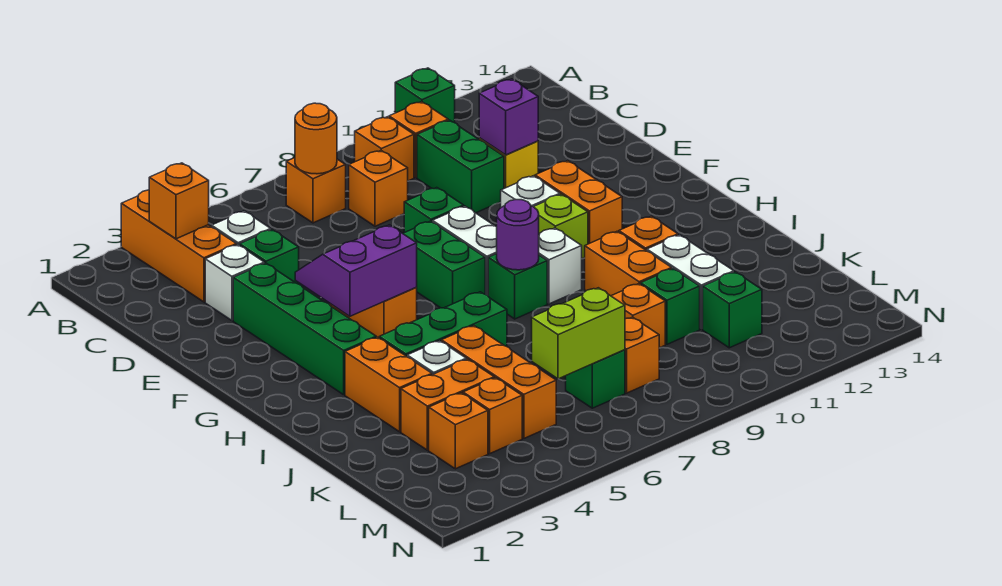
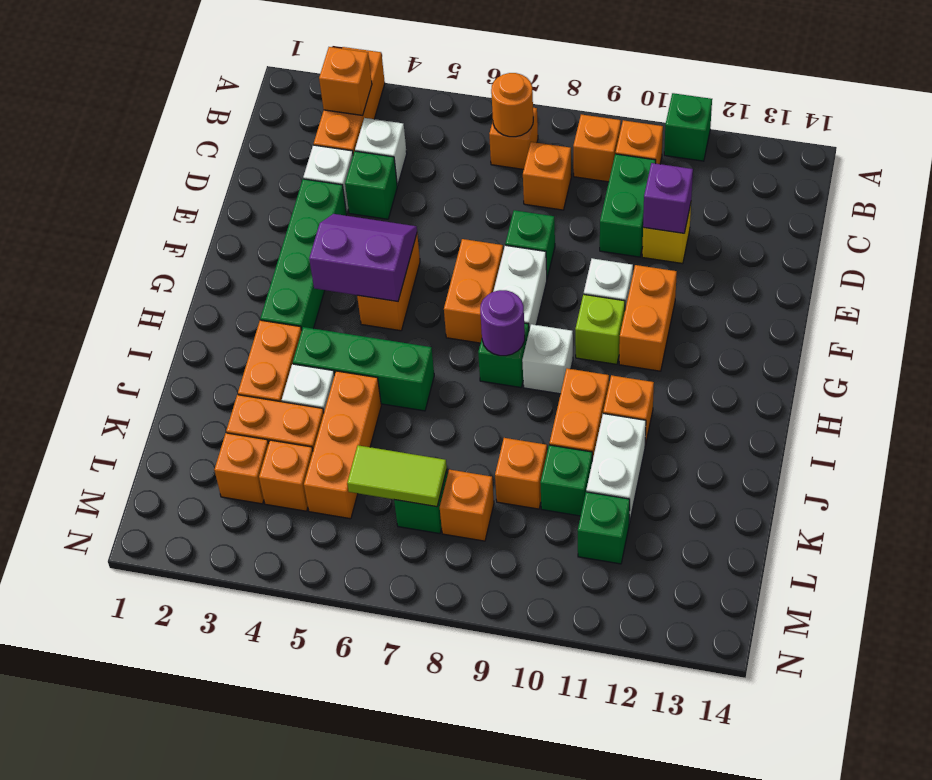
green brick F7:G7 level 1 -> orange brick F7:G7 level 1
lime brick L6:L7 level 2 -> lime tile L6:L7 level 2

